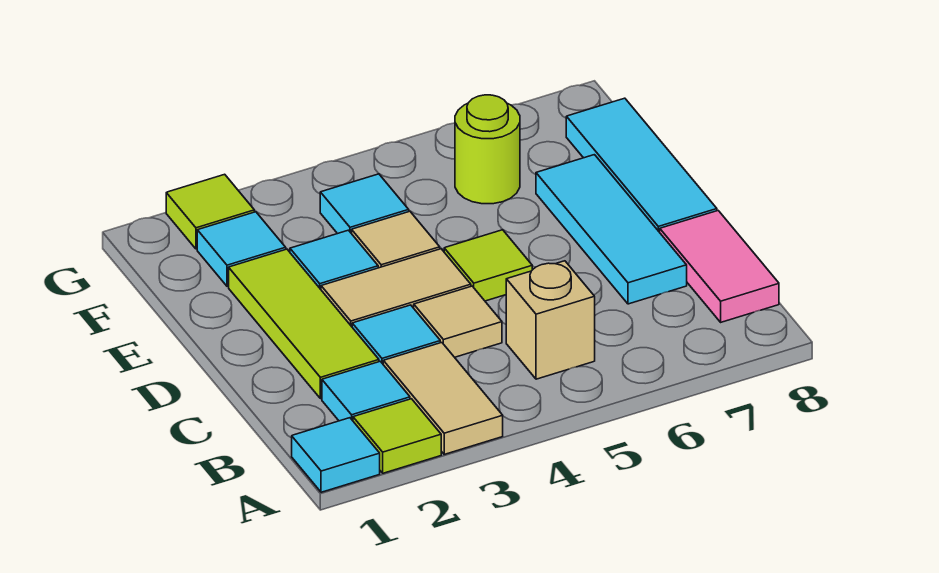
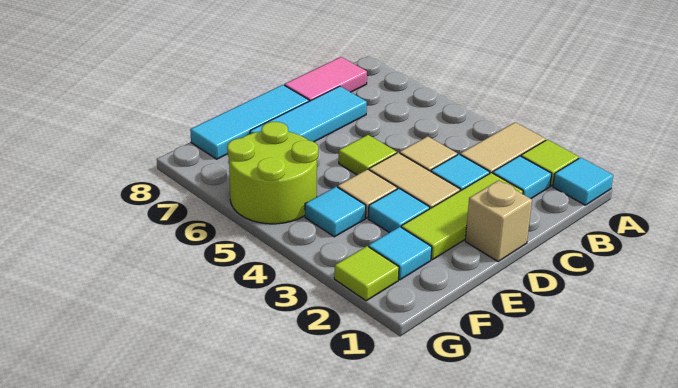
tan brick B5 level 1 -> tan brick D1 level 1
lime round brick F6 level 1 -> lime round brick F5:G6 level 1

